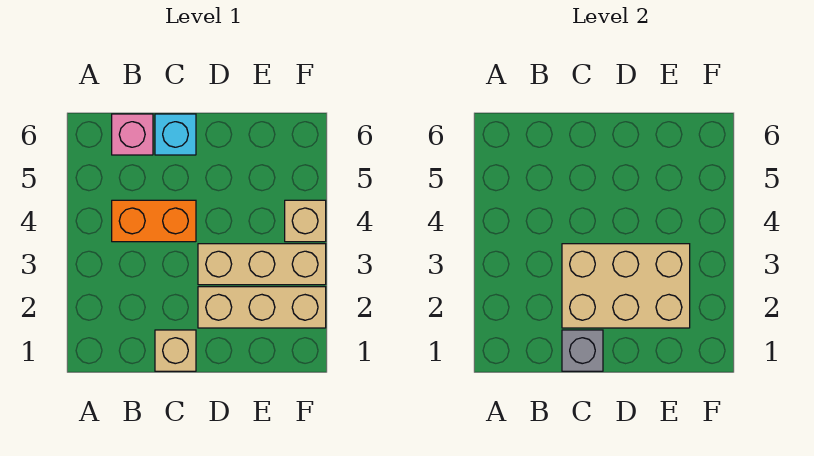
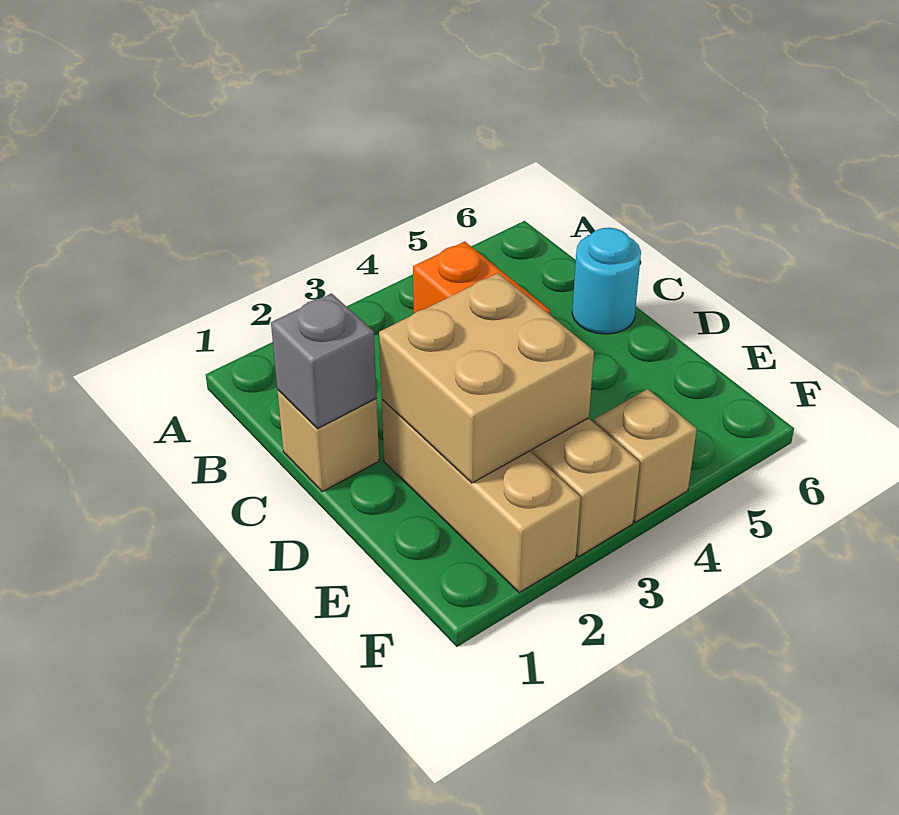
pink brick B6 level 1 -> none
tan brick C2:E3 level 2 -> tan brick D2:E3 level 2
cyan brick C6 level 1 -> cyan round brick C6 level 1

